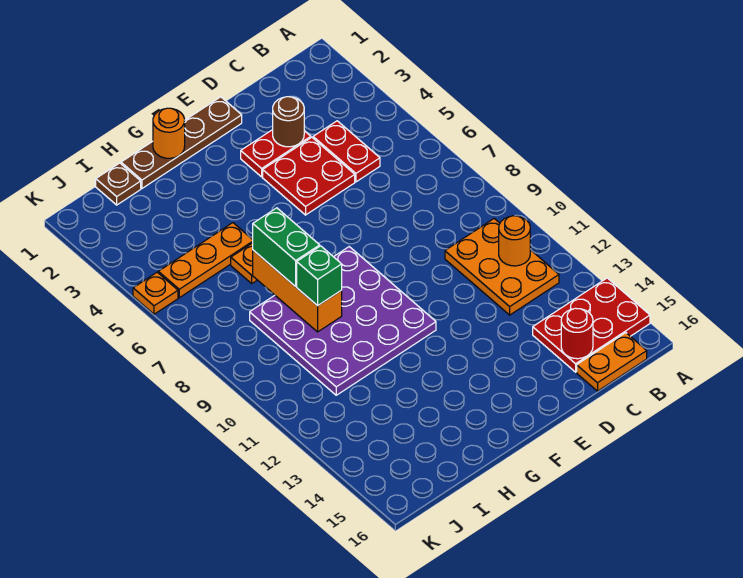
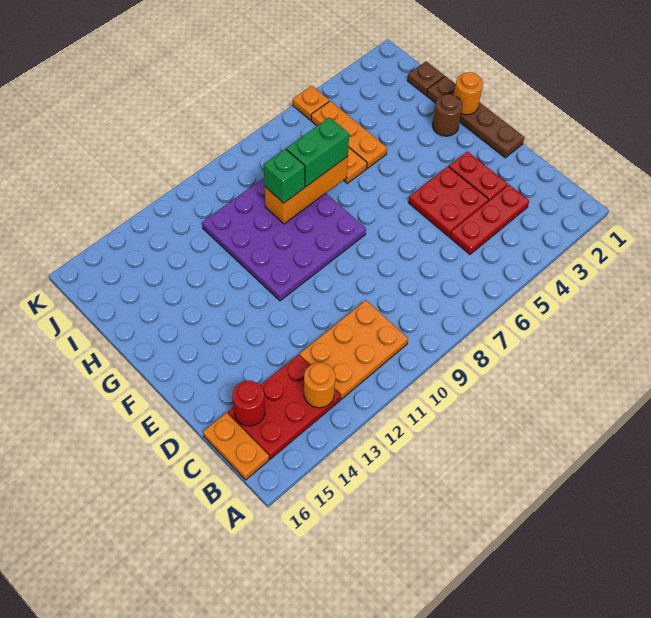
red plate A14:C15 level 1 -> red plate B13:C15 level 1
orange round brick B11 level 2 -> orange round brick B13 level 2
red plate C4:C5 level 1 -> red plate C3:C5 level 1
brown round brick D3 level 2 -> brown round brick G2 level 1

